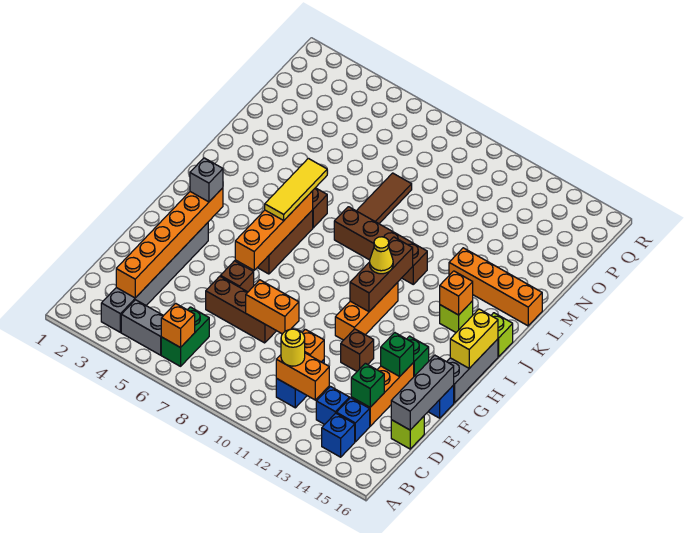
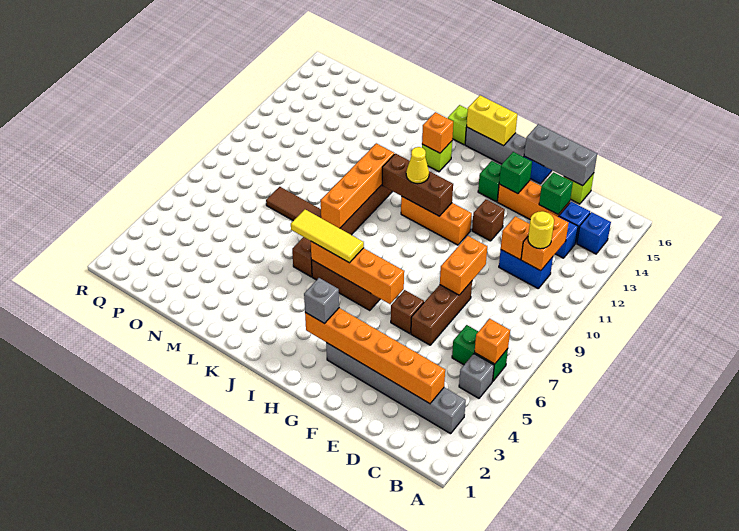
grey brick B4:B5 level 1 -> grey brick B5 level 1
orange brick L13:L16 level 1 -> orange brick K8:K11 level 2

